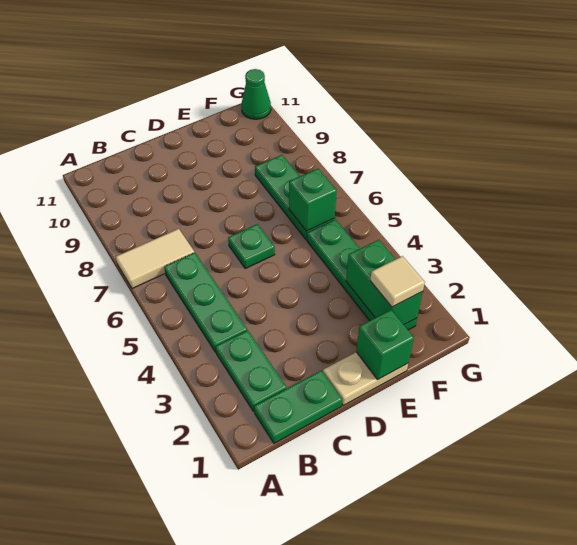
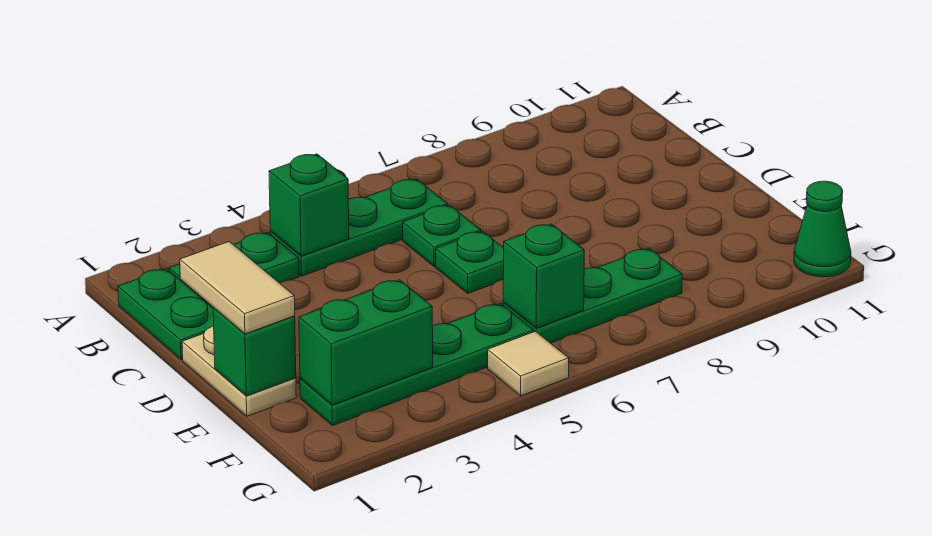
tan tile A7:B7 level 1 -> tan tile D1:E1 level 3
none -> green brick B4 level 2
none -> green plate C6 level 1
tan tile F2 level 3 -> tan tile G5 level 1

